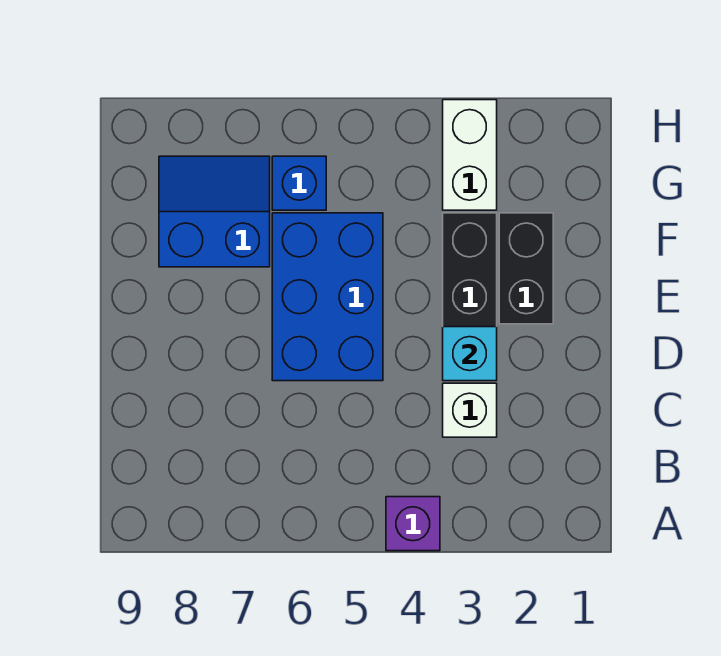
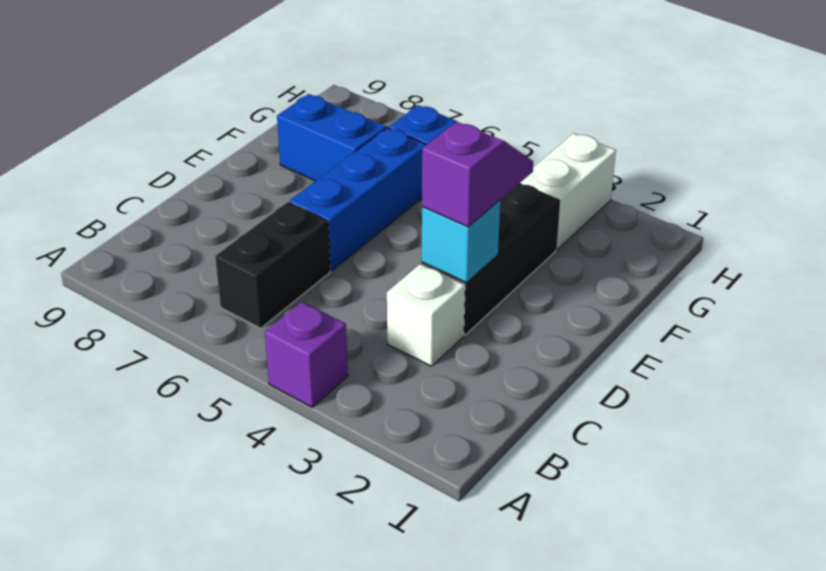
none -> purple slope D3:E3 level 3 top D
blue brick D5:F6 level 1 -> blue brick D6:F6 level 1
black brick E2:F2 level 1 -> black brick B6:C6 level 1

